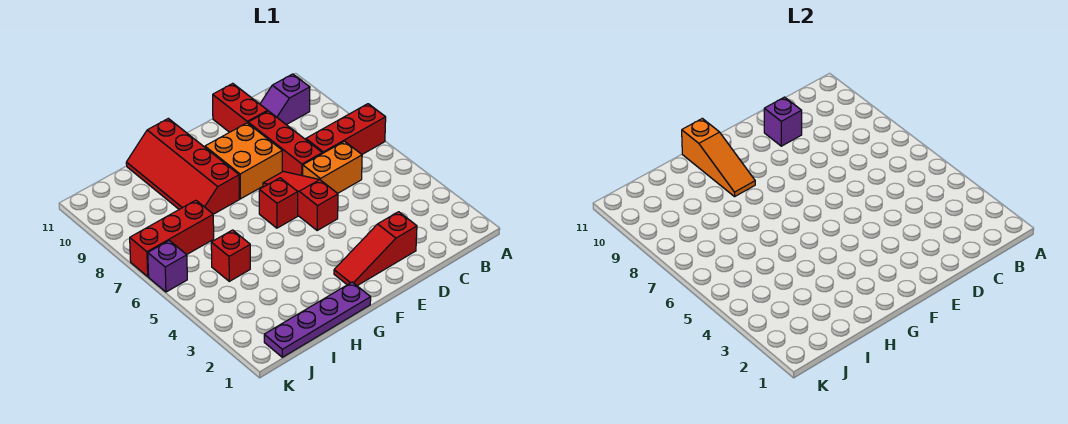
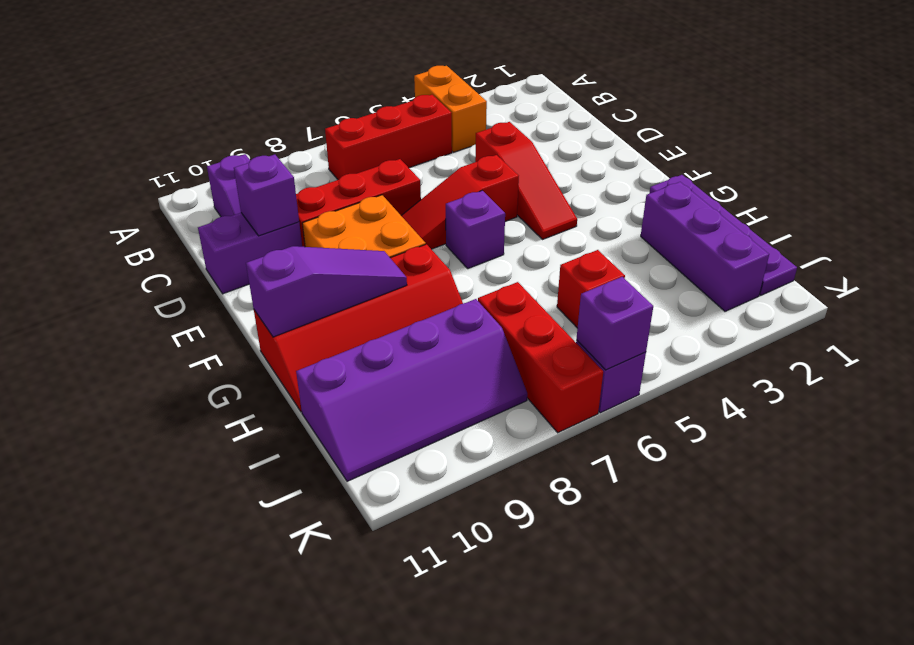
red brick A7:C7 level 1 -> red brick B5:B7 level 1
orange brick C6:D6 level 1 -> orange brick A4:B4 level 1
red slope D2:F2 level 1 top D -> red slope D4:F4 level 1 top D
red brick D10:D11 level 1 -> purple brick D10:D11 level 1
red brick F6 level 1 -> purple brick F6 level 1
orange slope G9:G11 level 2 top 11 -> purple slope G9:G11 level 2 top 11
none -> purple brick H2:J2 level 1
none -> purple slope I8:J11 level 1 top I
none -> purple brick K6 level 2

